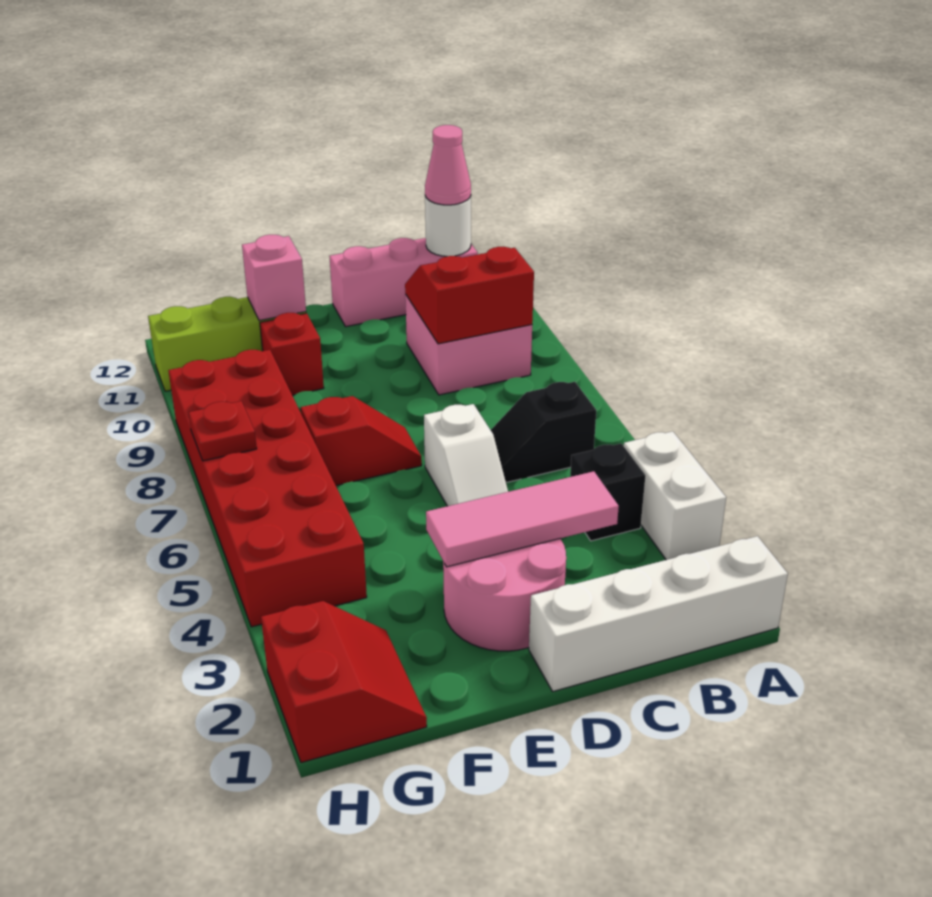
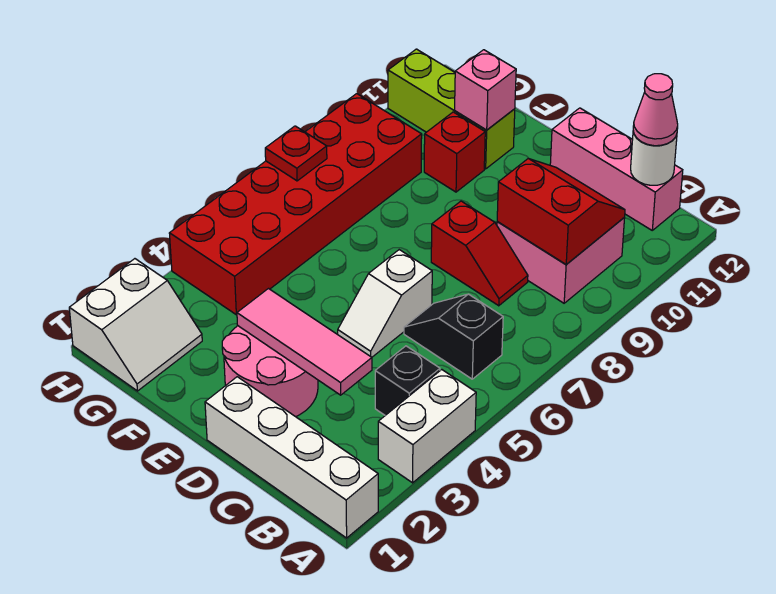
red slope E7:F7 level 1 top F -> red slope C8:D8 level 1 top D
red slope G1:H2 level 1 top H -> white slope G1:H2 level 1 top H

